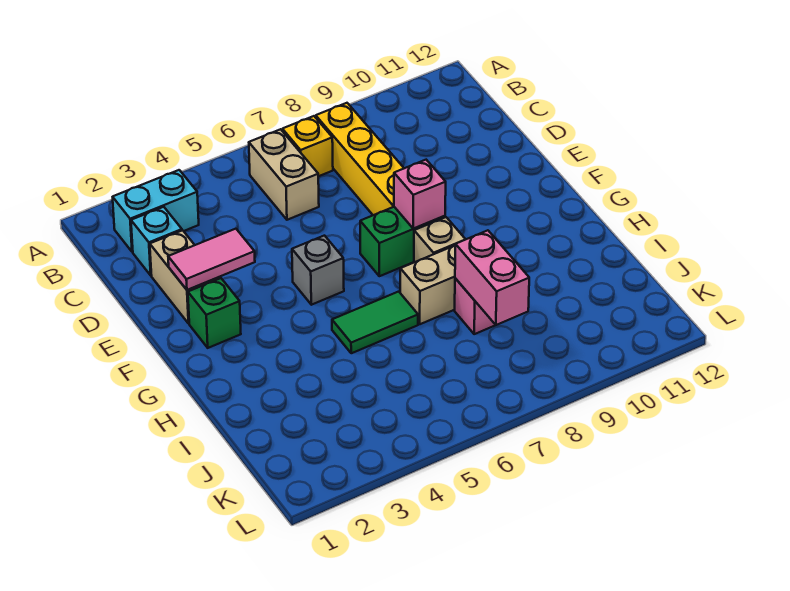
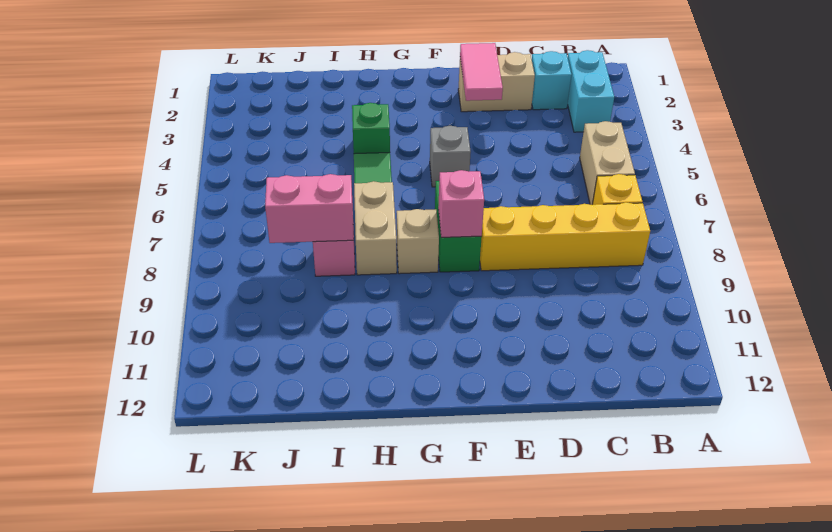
tan brick B6:C6 level 1 -> tan brick B5:B6 level 1
green brick F2 level 1 -> green brick H4 level 1

